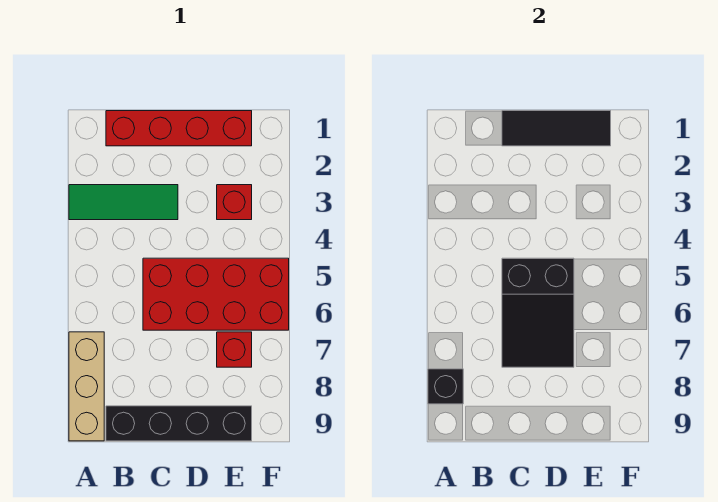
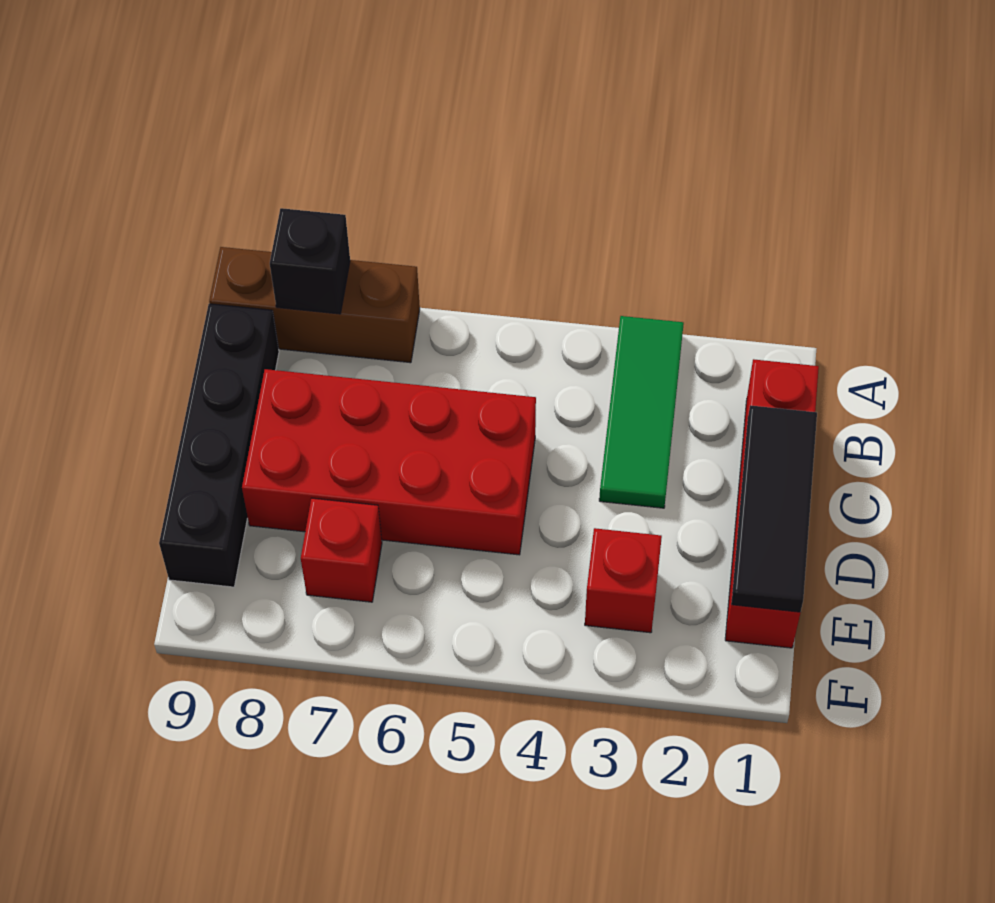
tan brick A7:A9 level 1 -> brown brick A7:A9 level 1
red brick C5:F6 level 1 -> red brick C5:D8 level 1
black slope C5:D7 level 2 top 5 -> none

